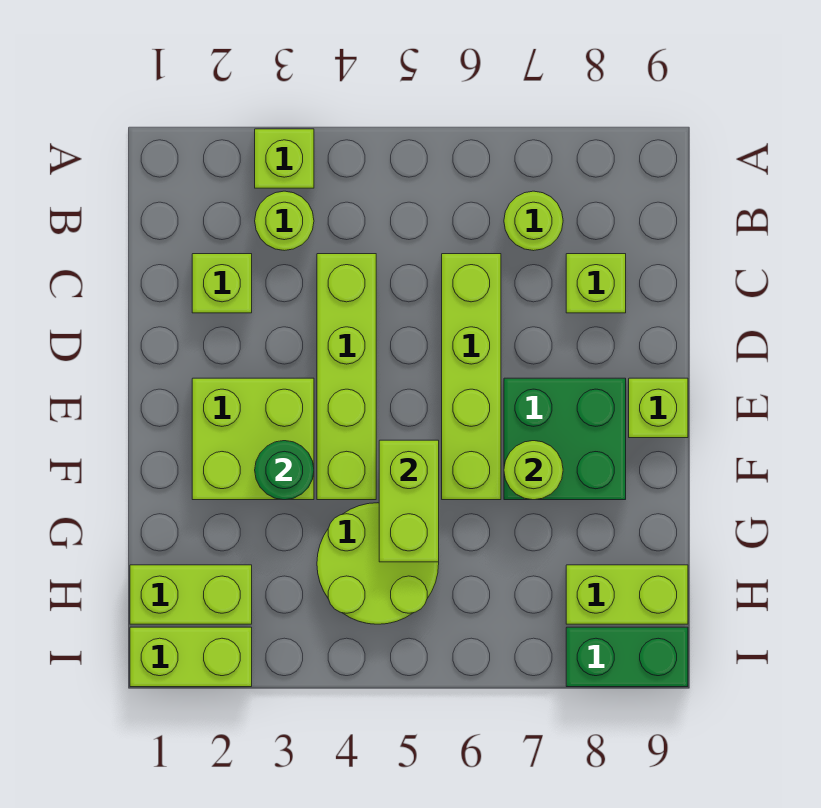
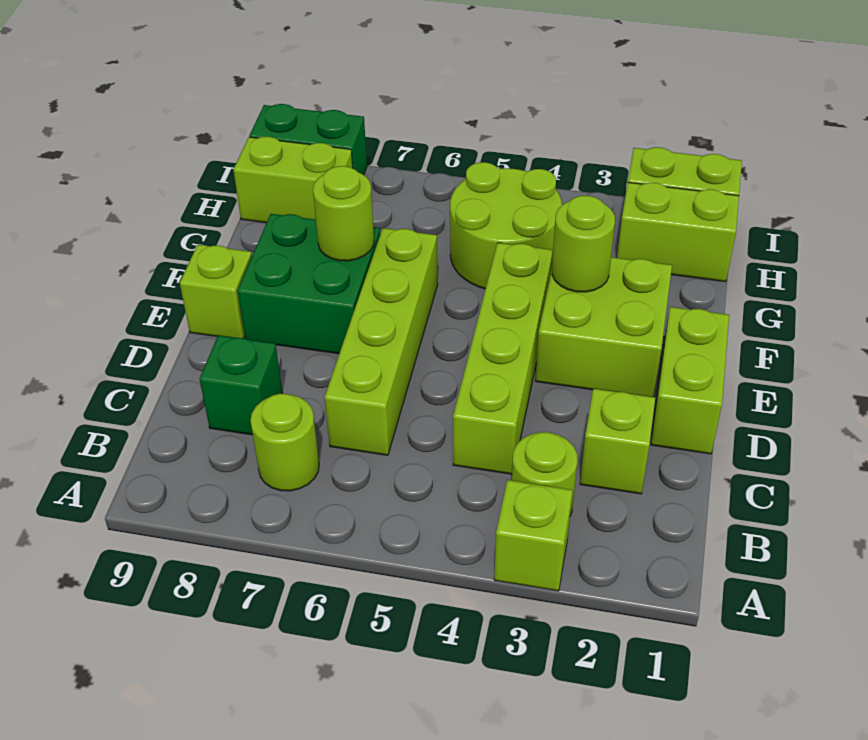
lime brick C8 level 1 -> green brick C8 level 1
green round brick F3 level 2 -> lime round brick F3 level 2
lime brick F5:G5 level 2 -> lime brick D1:E1 level 1

